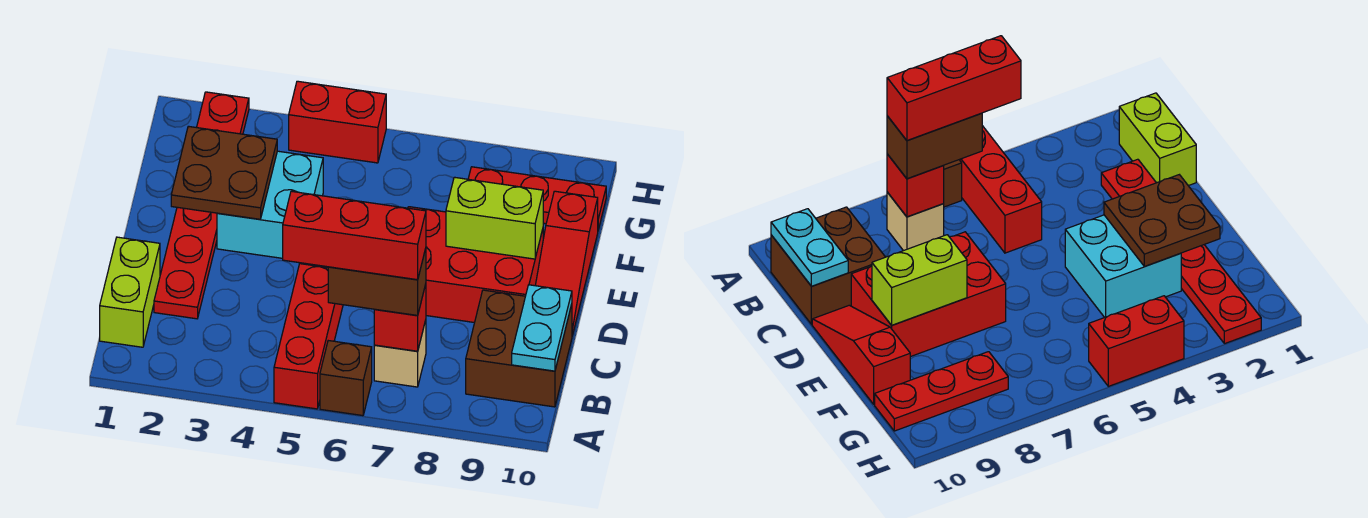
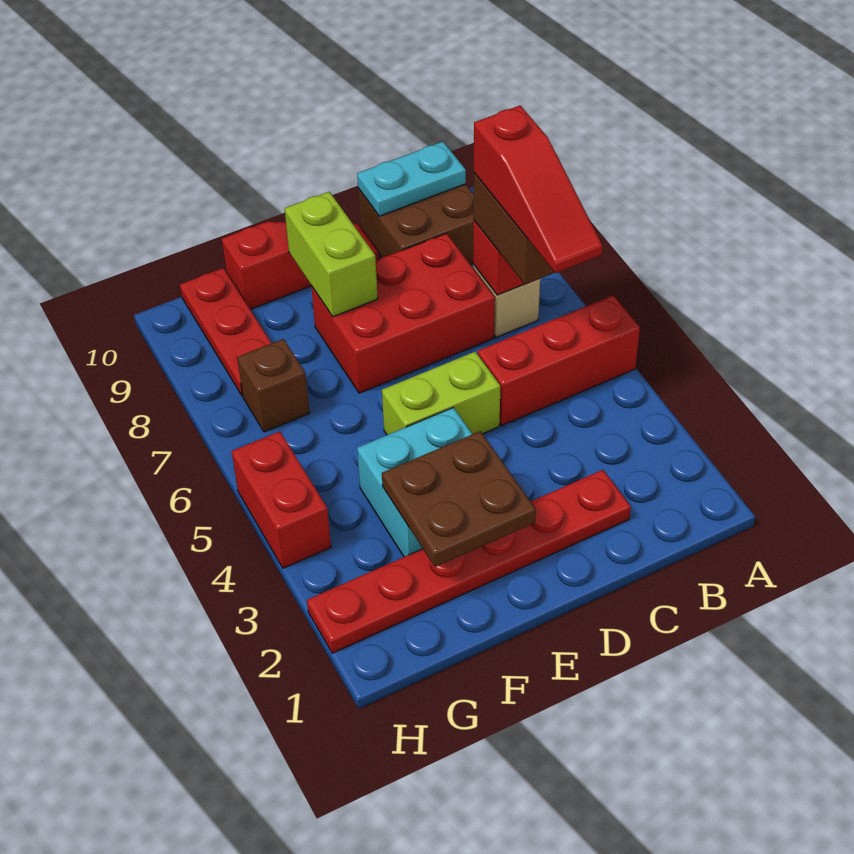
brown brick A6 level 1 -> brown brick G7 level 1
lime brick B1:C1 level 1 -> lime brick D5:E5 level 1
red brick B5:B7 level 4 -> red slope B5:B7 level 4 top 7
red brick D7:E9 level 1 -> red brick C7:E8 level 1

